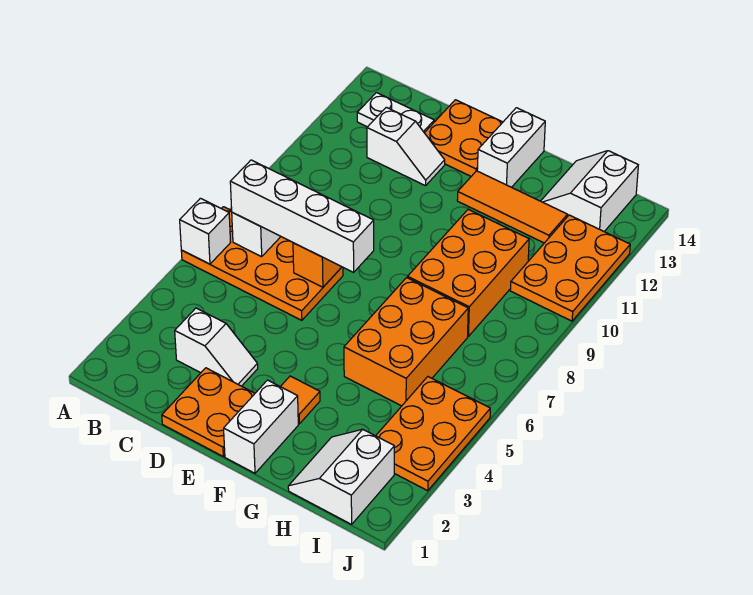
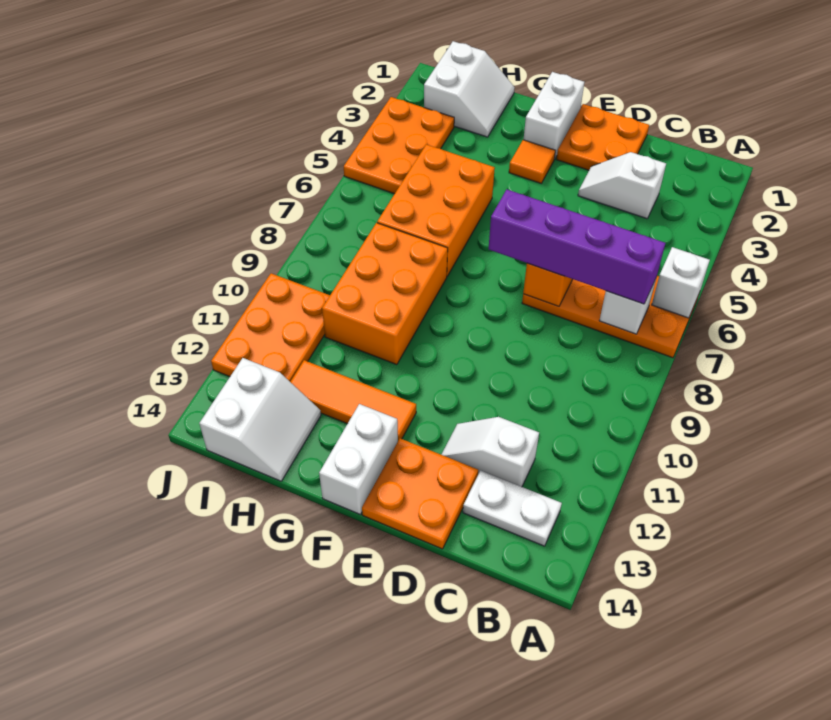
white brick B7:E7 level 3 -> purple brick B7:E7 level 3

